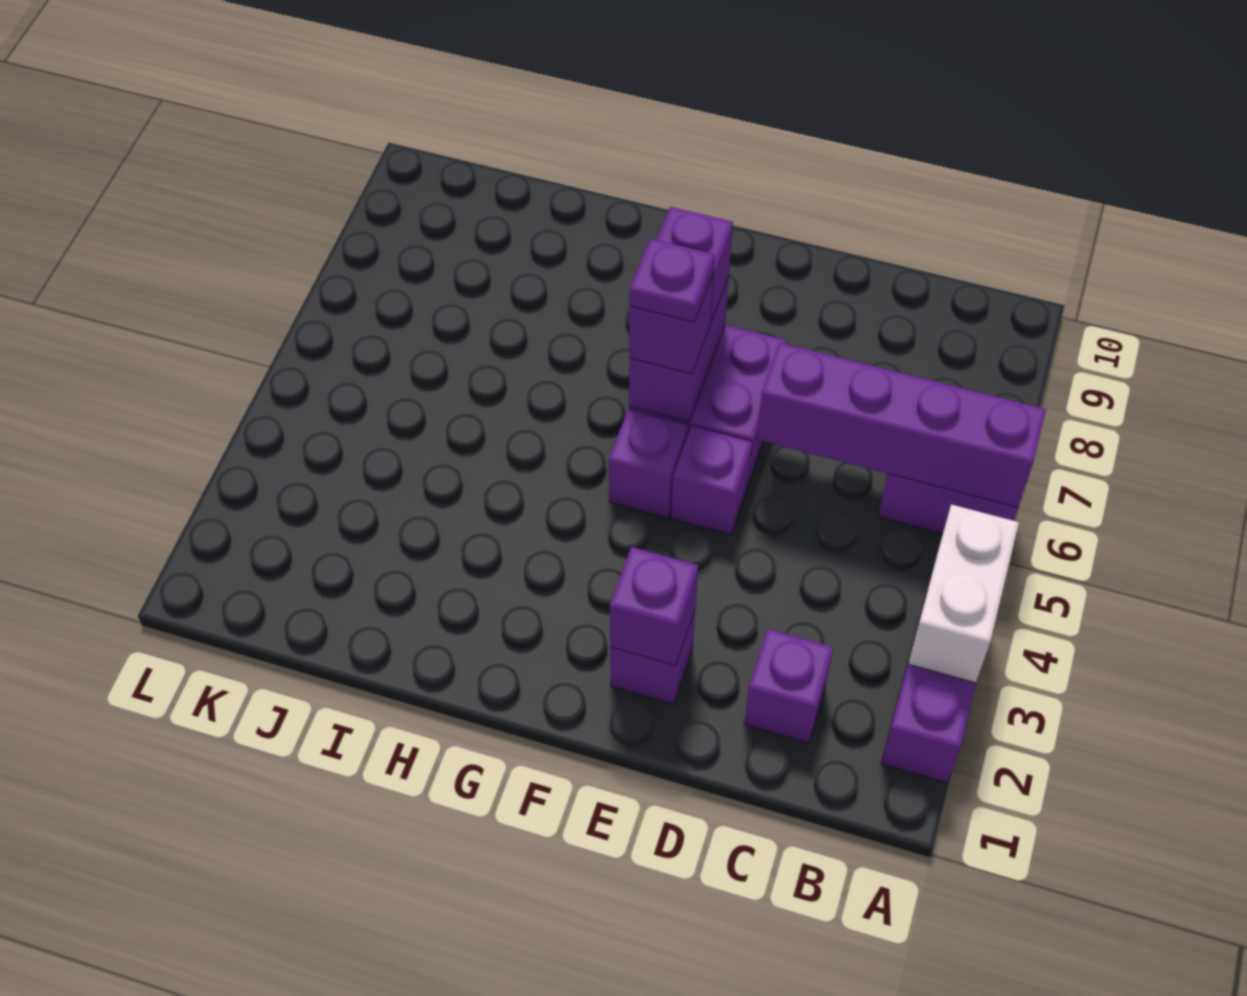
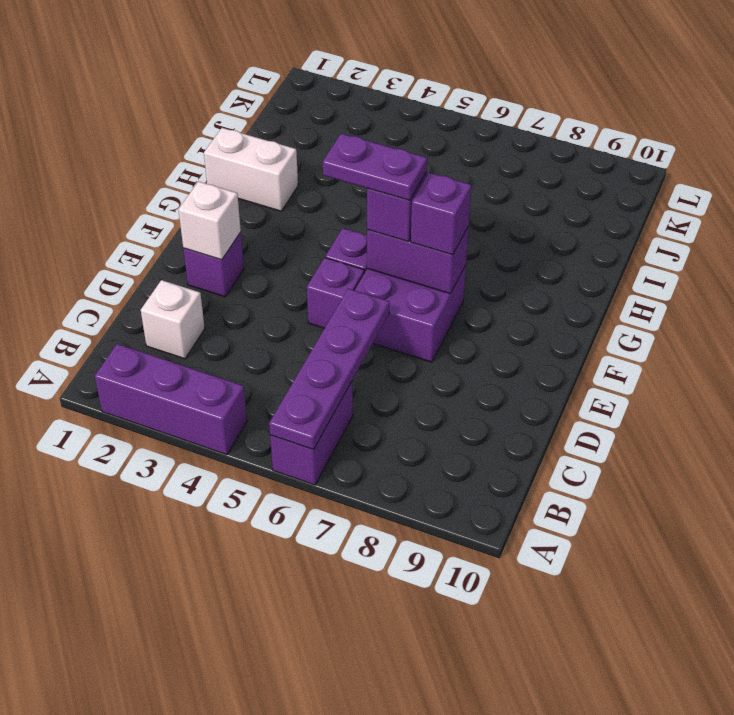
white brick A3:A4 level 2 -> white brick H1:H2 level 1
purple brick A6:D6 level 2 -> purple plate A6:D6 level 2
purple brick C2 level 1 -> white brick C2 level 1
purple brick E2 level 2 -> white brick E2 level 2
purple plate F6 level 4 -> purple plate F5:F6 level 4

